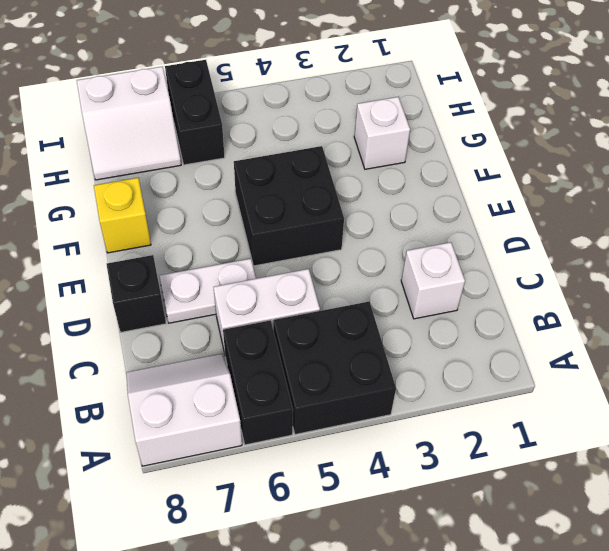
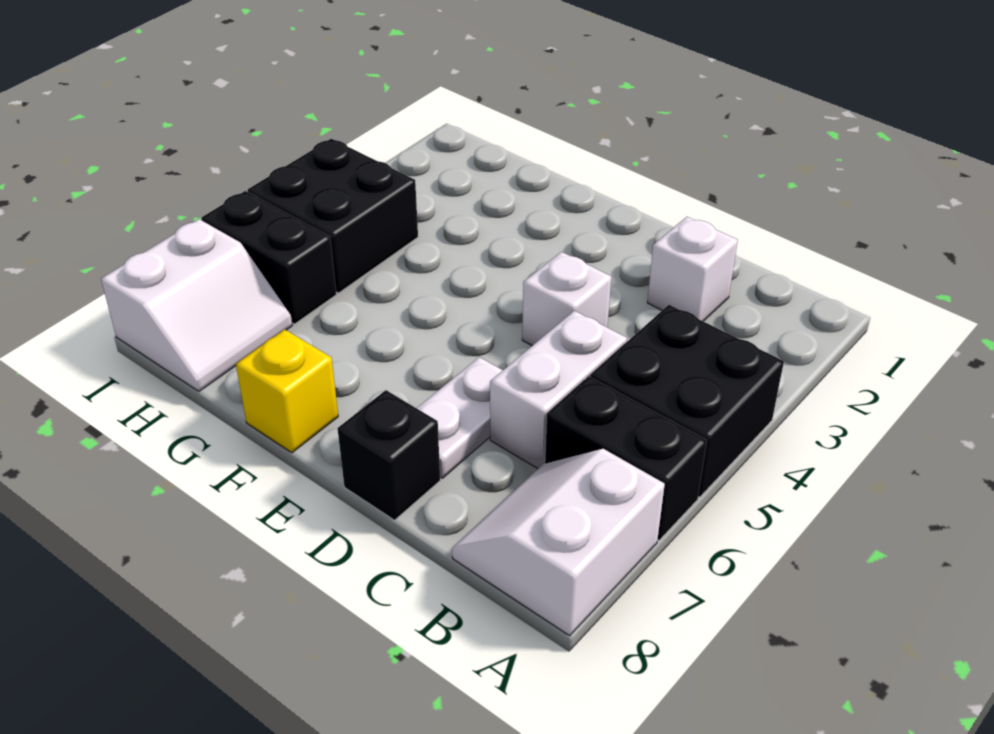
black brick E4:F5 level 1 -> black brick H4:I5 level 1
white brick G2 level 1 -> white brick D4 level 1

